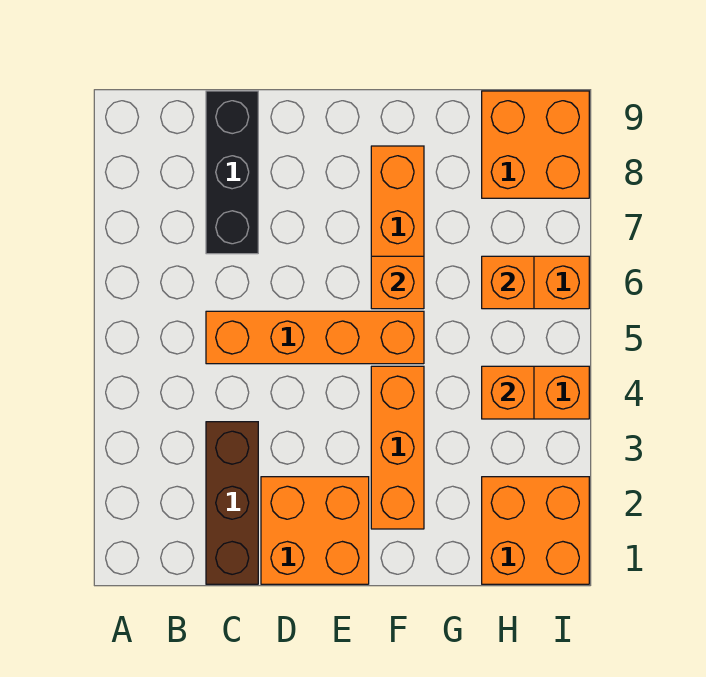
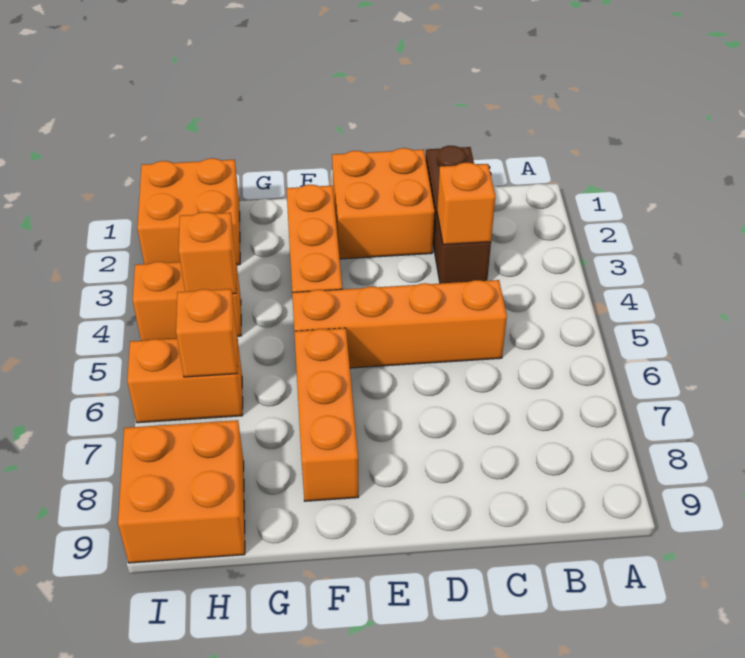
black brick C7:C9 level 1 -> none
orange brick F6 level 2 -> orange brick C3 level 2

